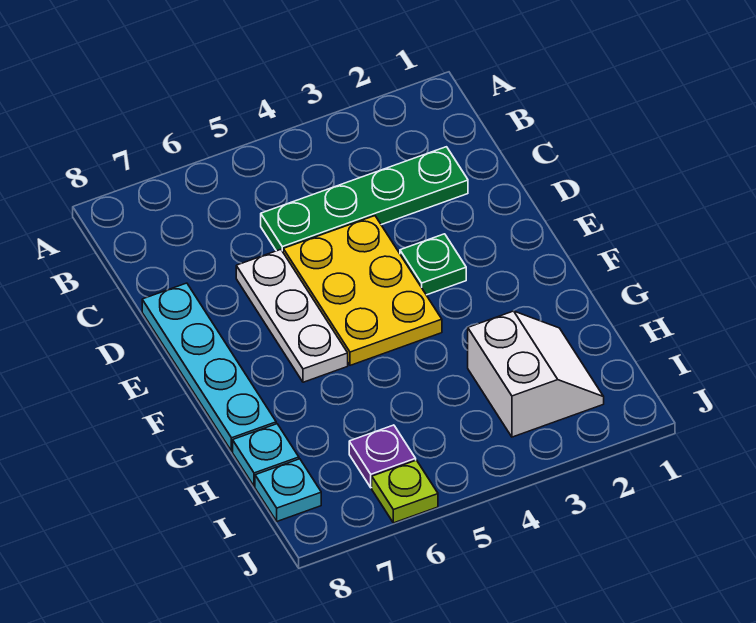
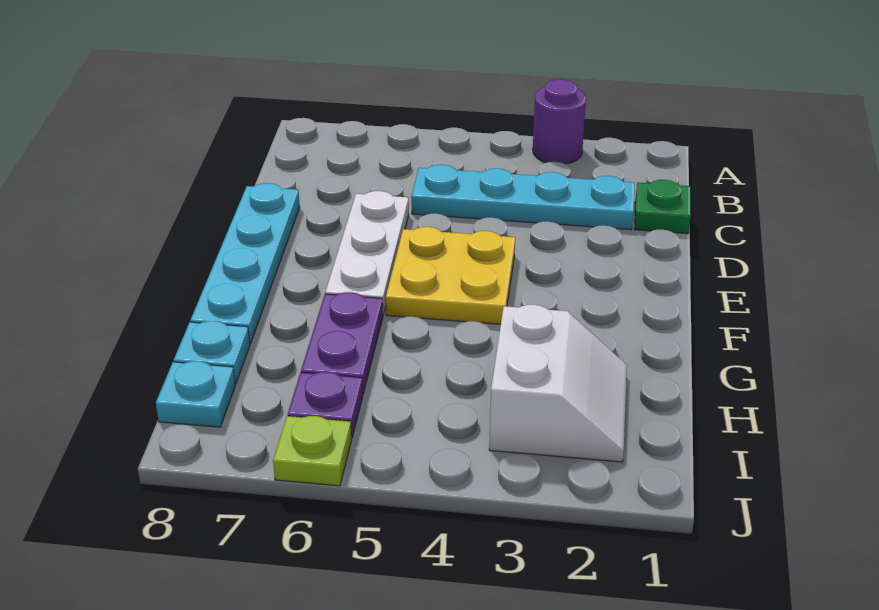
none -> purple round brick A3 level 1
green plate C2:C5 level 1 -> cyan plate C2:C5 level 1
yellow plate D4:F5 level 1 -> yellow plate E4:F5 level 1
green plate E3 level 1 -> green plate C1 level 1
none -> purple plate G6:H6 level 1

